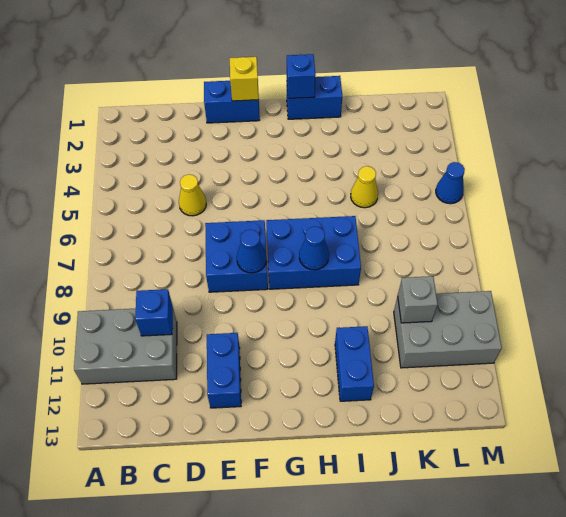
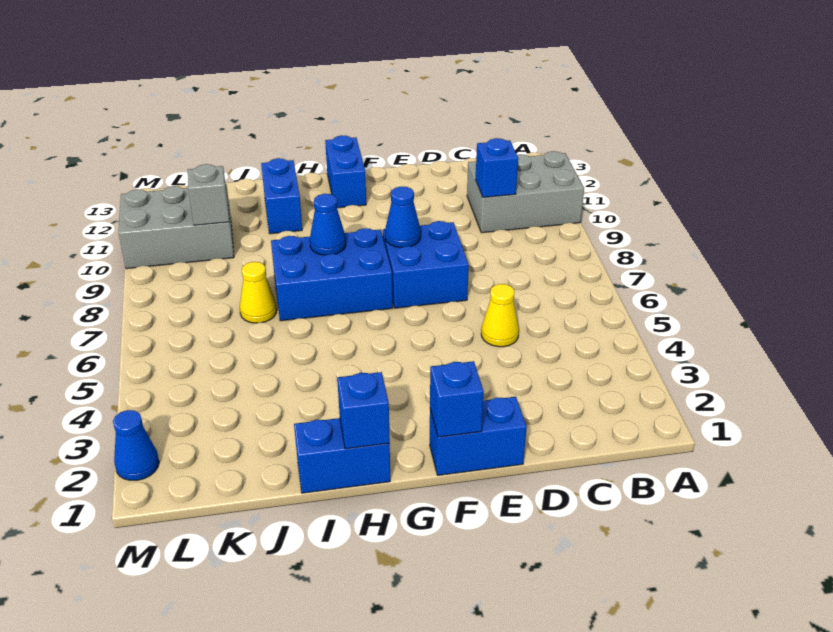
blue brick E11:E12 level 1 -> blue brick G12:G13 level 1
yellow brick F1 level 2 -> blue brick F1 level 2
yellow cone J5 level 1 -> yellow cone J7 level 1
blue cone M5 level 1 -> blue cone M2 level 1

